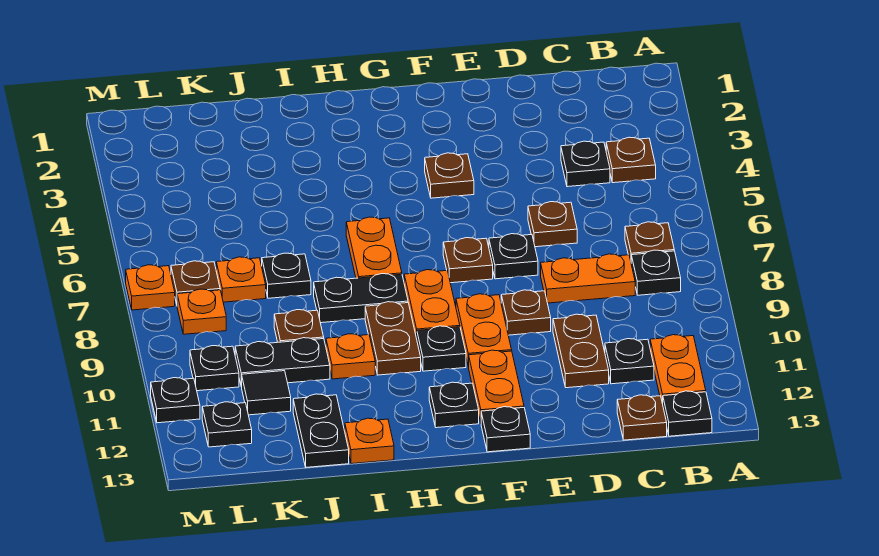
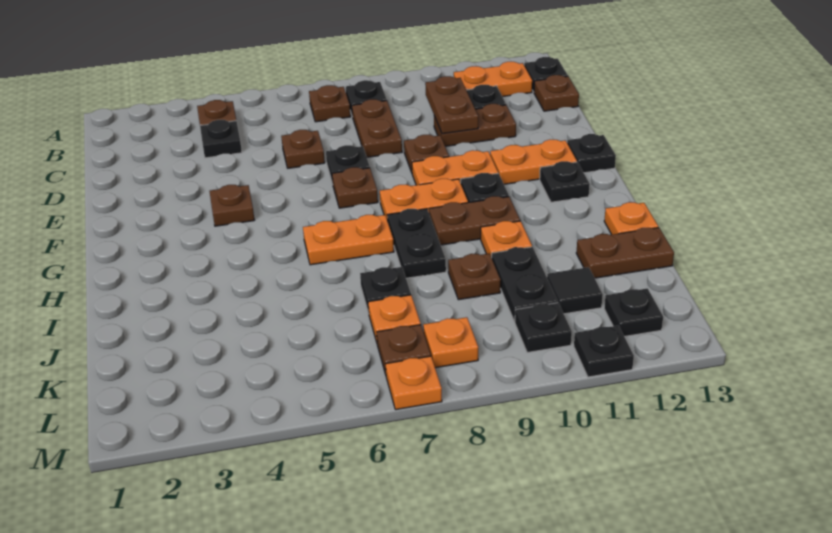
orange plate C8:D8 level 1 -> brown plate C8:D8 level 1
none -> brown plate C10:D10 level 2
black plate J12:J13 level 1 -> brown plate J12:J13 level 1

